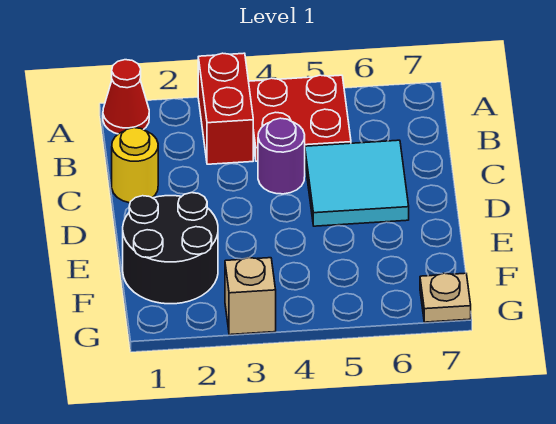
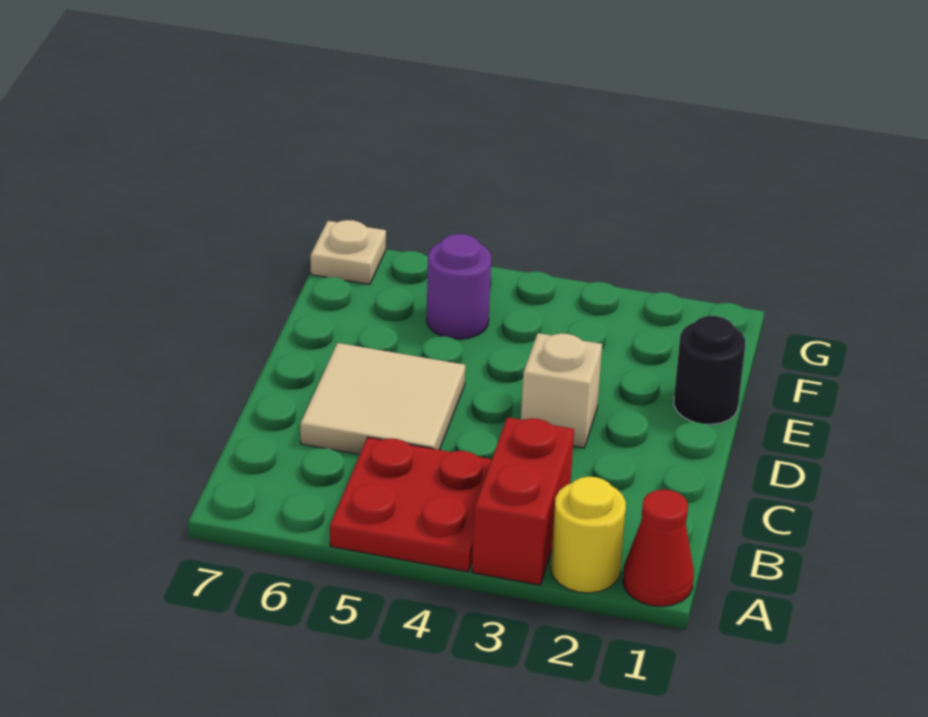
yellow round brick C1 level 1 -> yellow round brick A2 level 1
purple round brick C4 level 1 -> purple round brick F5 level 1
cyan tile C5:D6 level 1 -> tan tile C5:D6 level 1
black round brick E1:F2 level 1 -> black round brick E1 level 1
tan brick G3 level 1 -> tan brick D3 level 1

